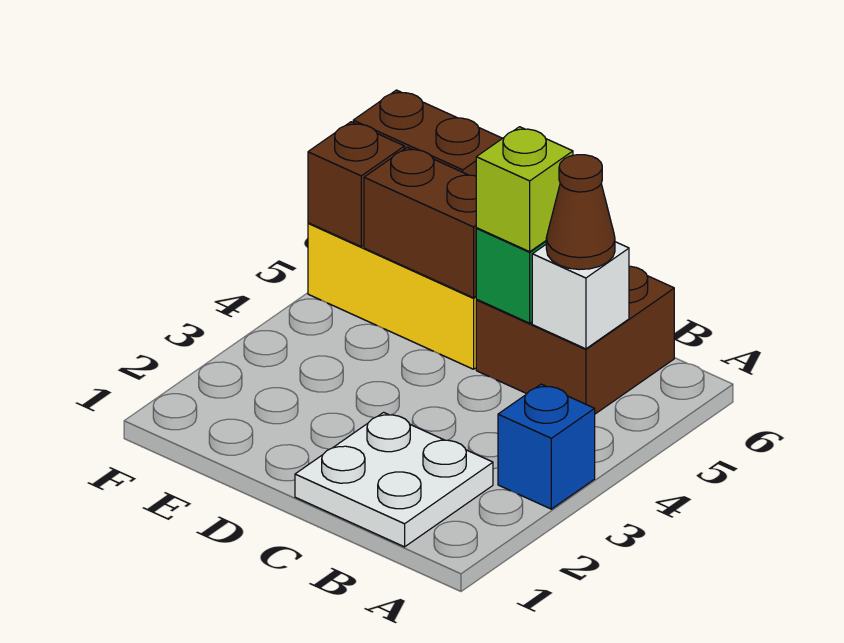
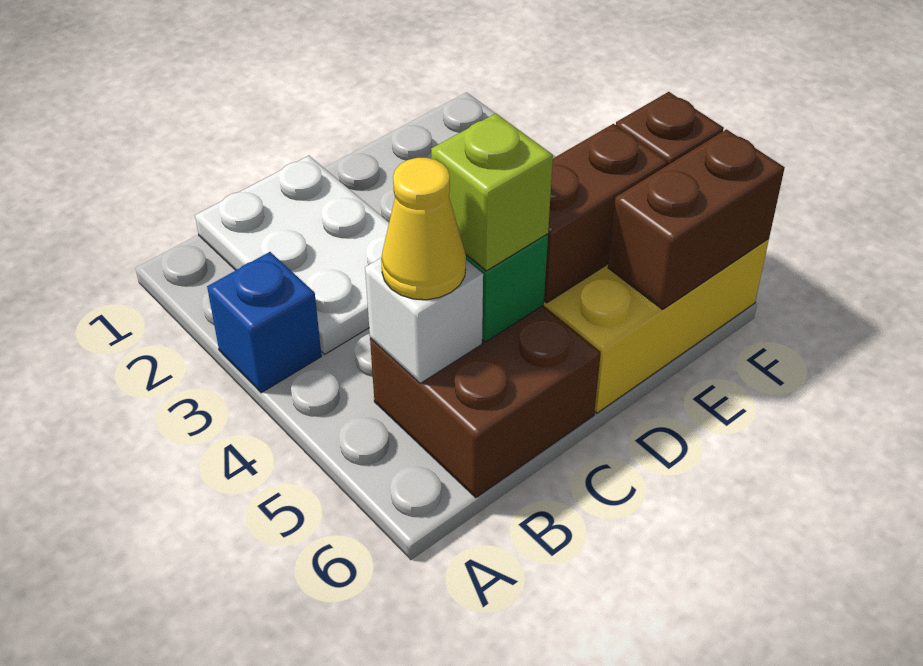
white plate B1:C2 level 1 -> white plate B1:C3 level 1
brown cone B5 level 3 -> yellow cone B5 level 3

